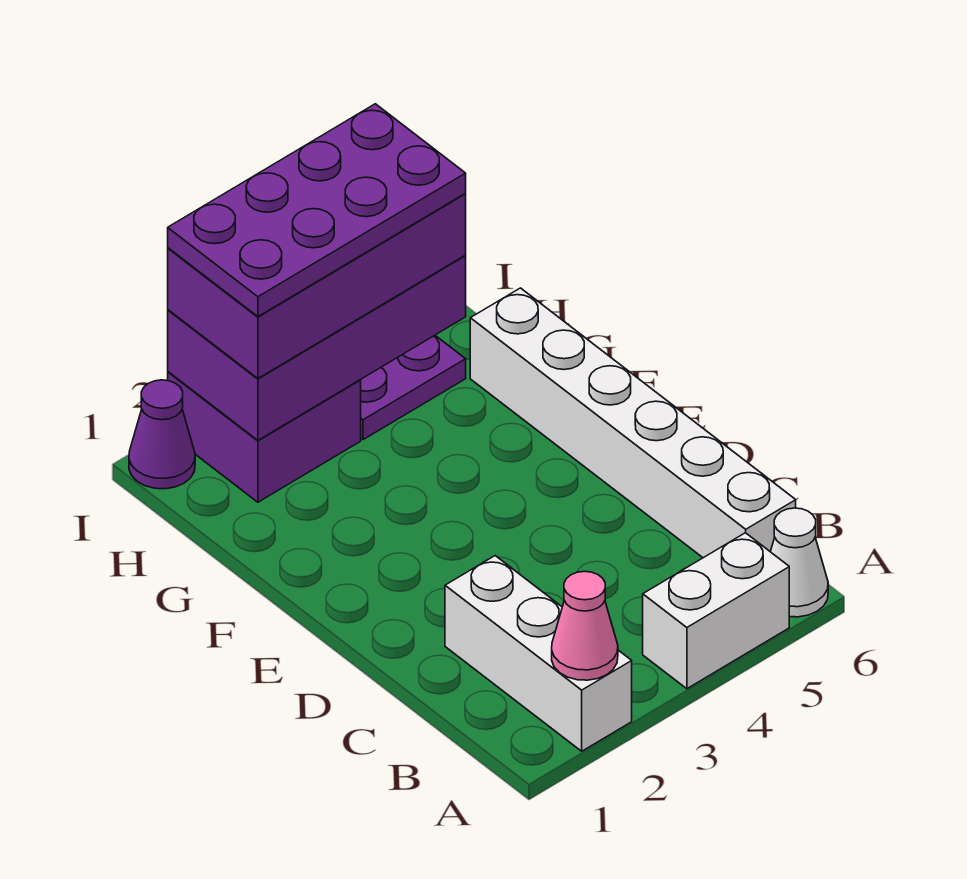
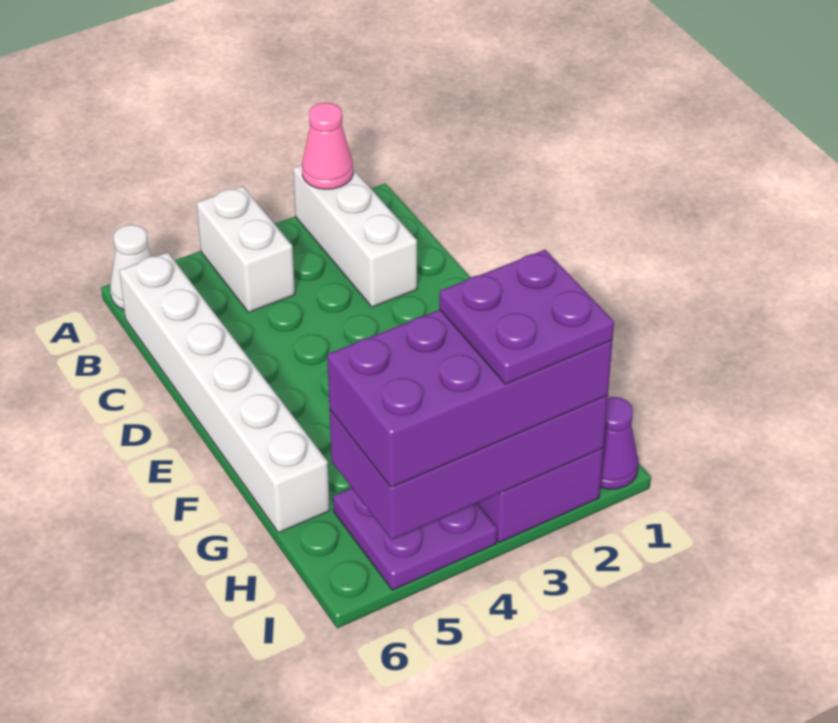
white brick A4:A5 level 1 -> white brick A4:B4 level 1
purple plate H2:I5 level 4 -> purple plate H2:I3 level 4

